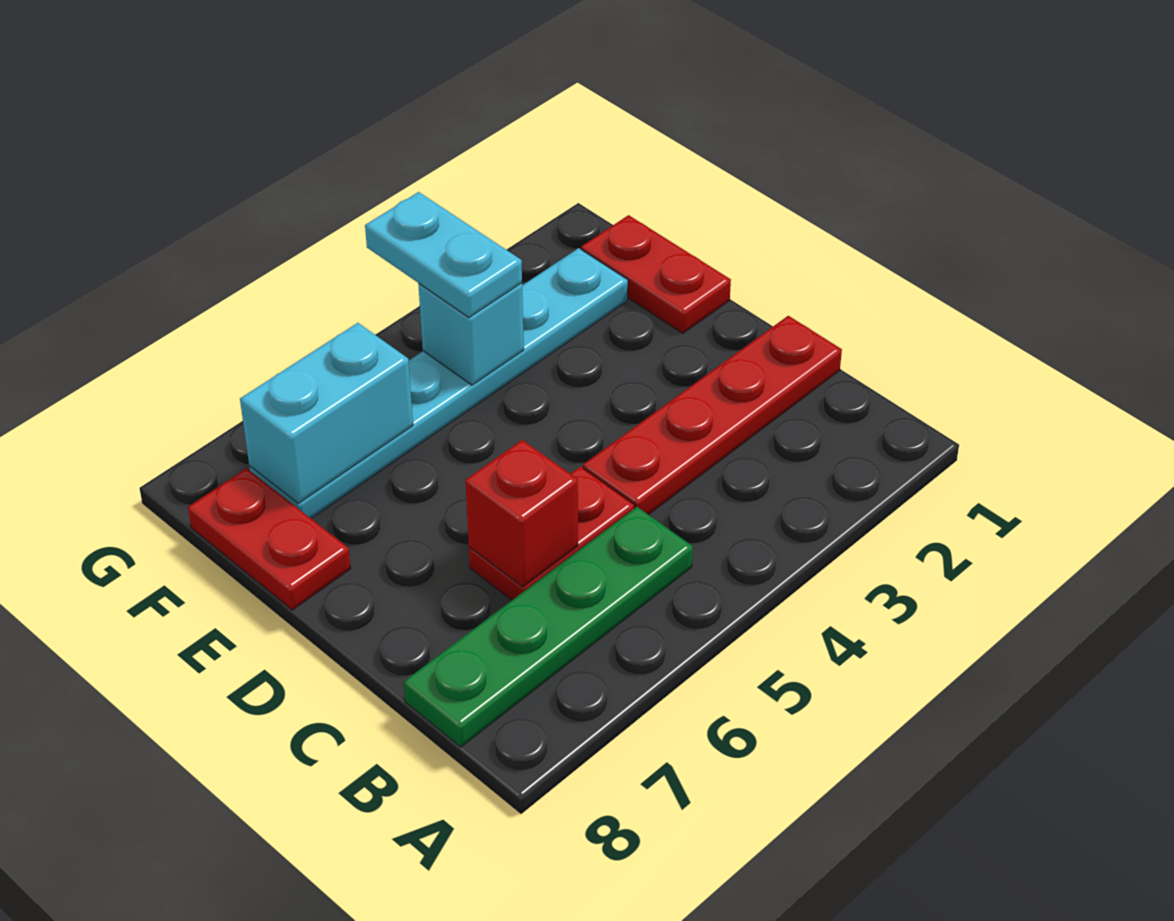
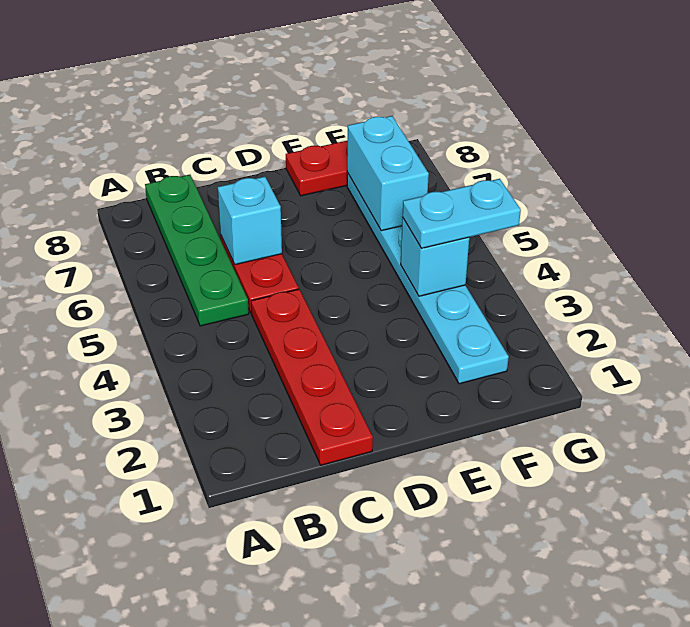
red brick C6 level 2 -> cyan brick C6 level 2
red plate E1:F1 level 1 -> none

